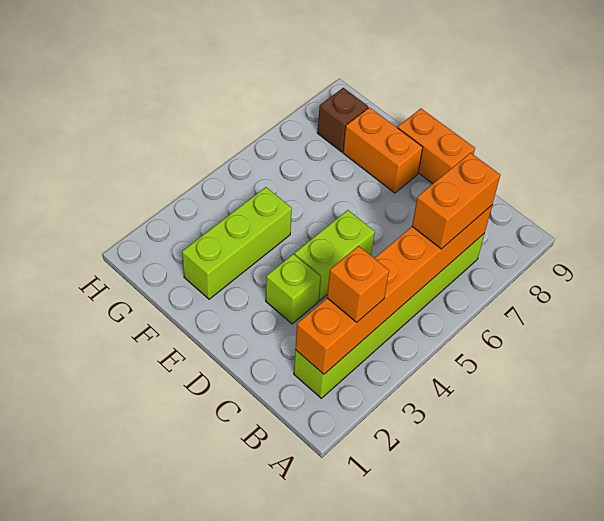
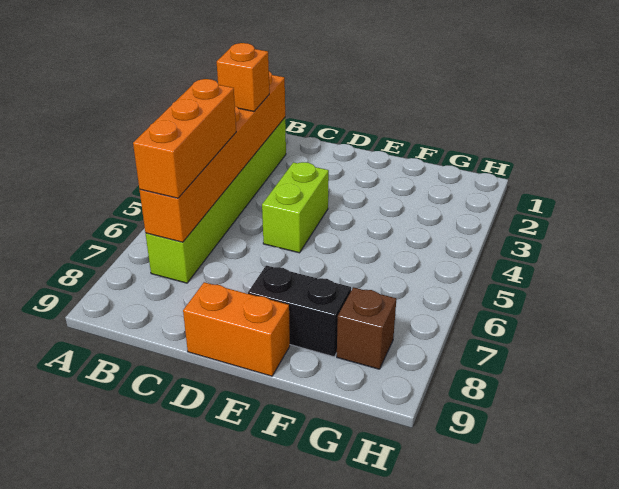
orange brick B6:B7 level 3 -> orange brick B5:B7 level 3
lime brick D3 level 1 -> none
orange brick E8:F8 level 1 -> black brick E8:F8 level 1
lime brick F2:F4 level 1 -> none

